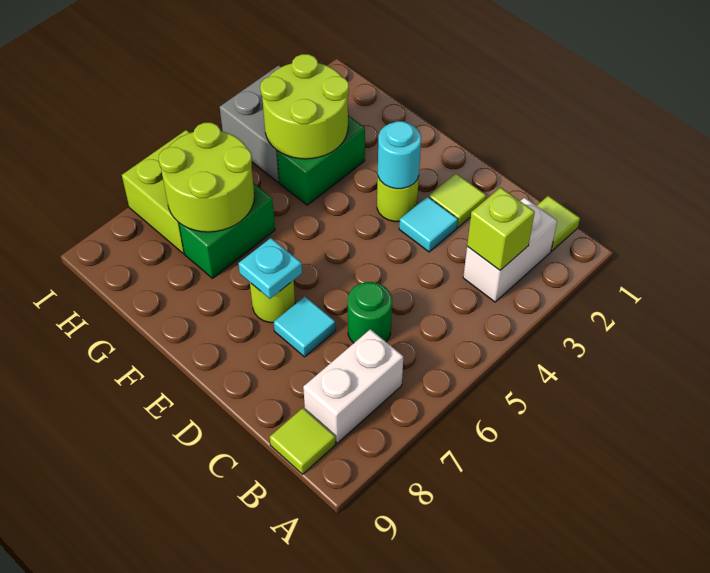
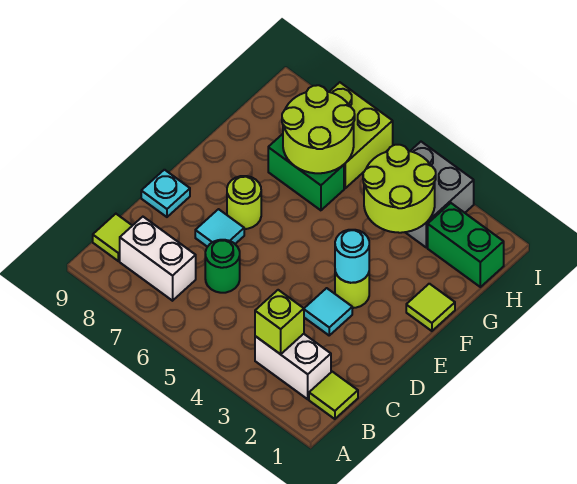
lime tile D2 level 1 -> lime tile F1 level 1
cyan plate E7 level 2 -> cyan plate D9 level 1
green brick G3:G4 level 1 -> green brick H1:H2 level 1

